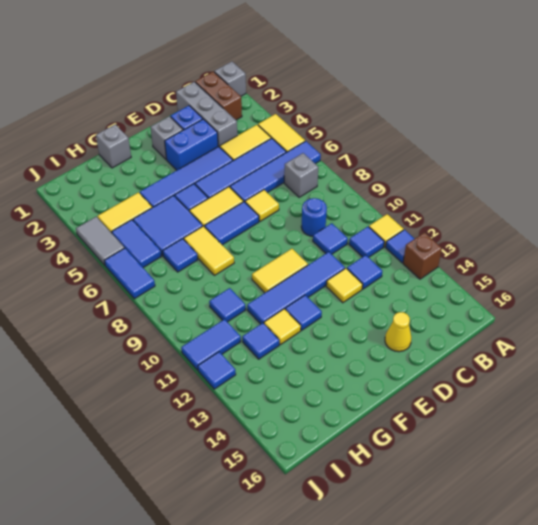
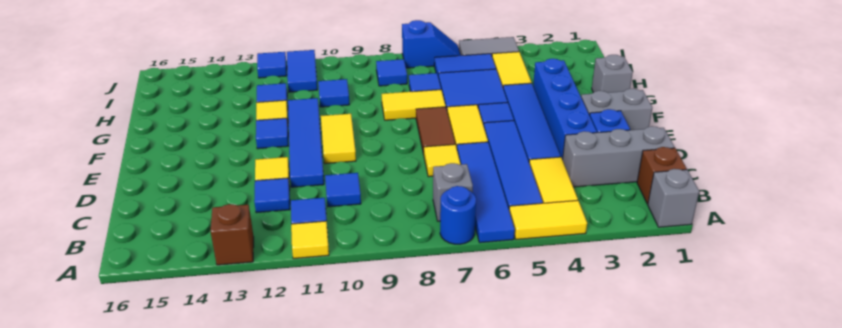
blue tile A12 level 1 -> blue tile I8 level 1
brown brick B1:B2 level 1 -> brown brick B1 level 1
blue round brick C9 level 1 -> blue round brick A7 level 1
blue brick D3:E3 level 1 -> blue brick D3:G3 level 1
yellow cone D15 level 1 -> none
grey brick E2 level 1 -> grey brick E1:E2 level 1
blue tile E7:F7 level 1 -> brown tile E7:F7 level 1
blue tile J6:J7 level 1 -> blue slope J6:J7 level 1 top 7

